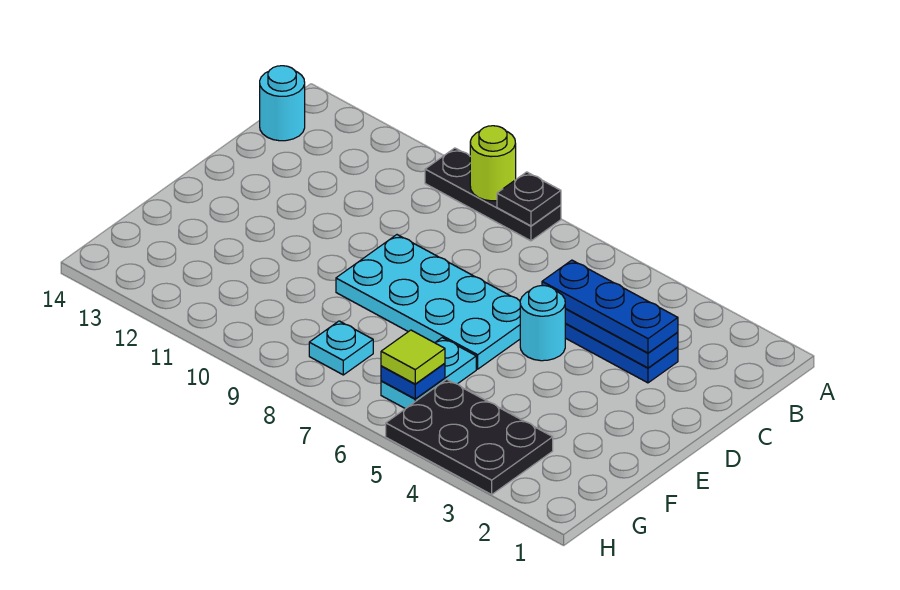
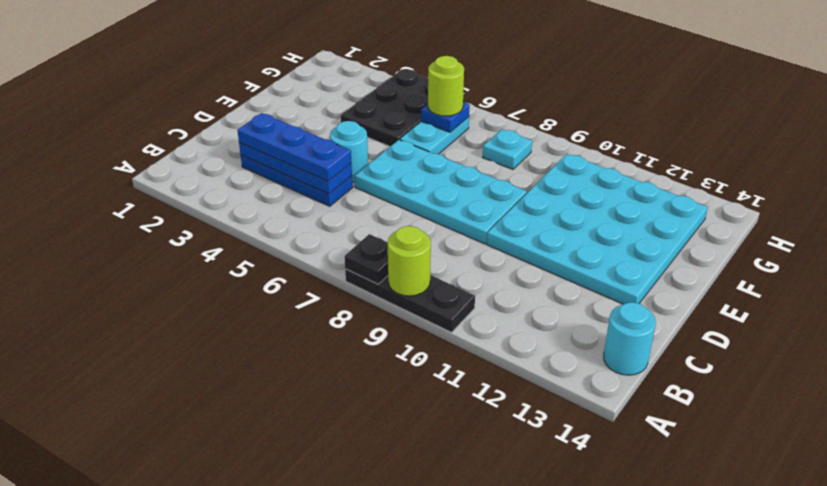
none -> cyan plate D10:G13 level 1
black plate G3:H5 level 1 -> black plate F4:H5 level 1
lime tile G6 level 3 -> lime round brick G6 level 3

